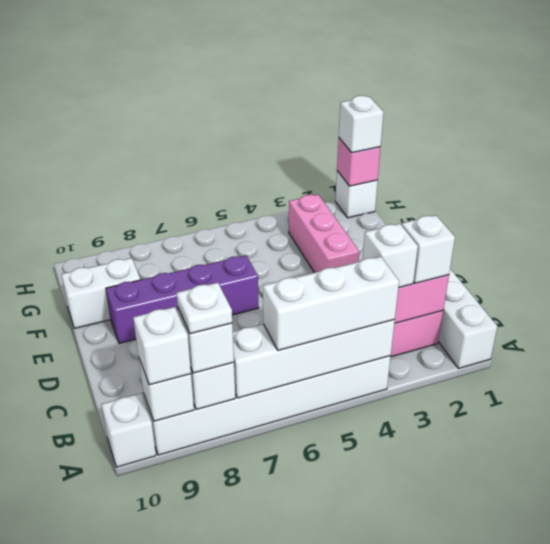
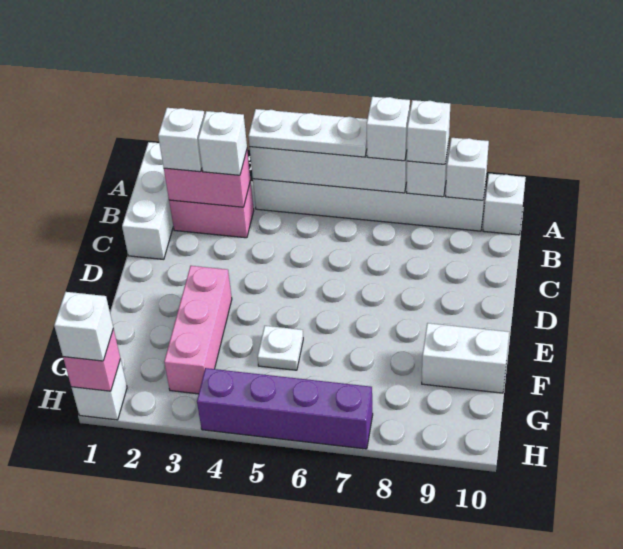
white brick A4:A6 level 3 -> white plate A4:A6 level 3
white plate A8 level 4 -> white plate F5 level 1
white brick A9 level 3 -> white brick A7 level 3
purple brick E6:E9 level 1 -> purple brick H4:H7 level 1

